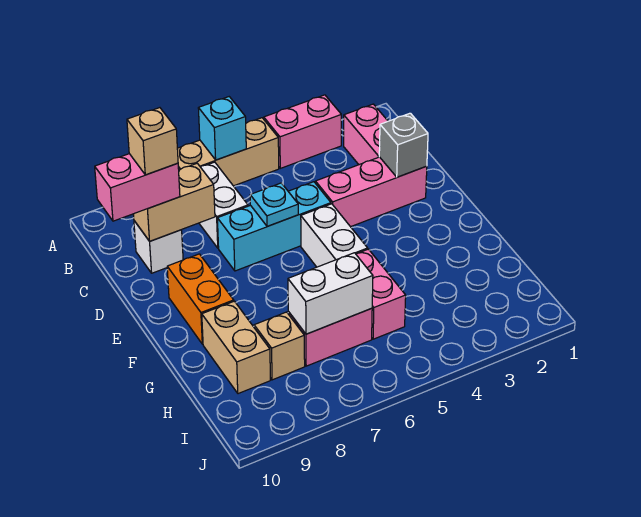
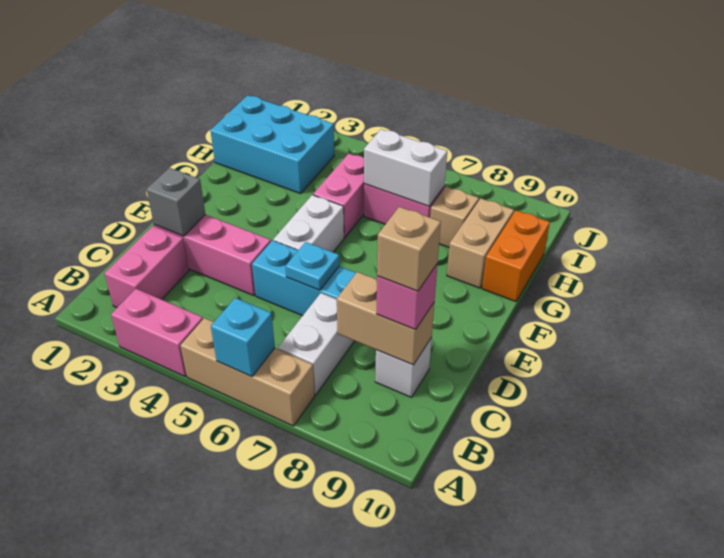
pink brick C9:C10 level 3 -> pink brick C9 level 3
orange brick E9:F9 level 1 -> orange brick G10:H10 level 1
none -> cyan brick H1:I3 level 1

